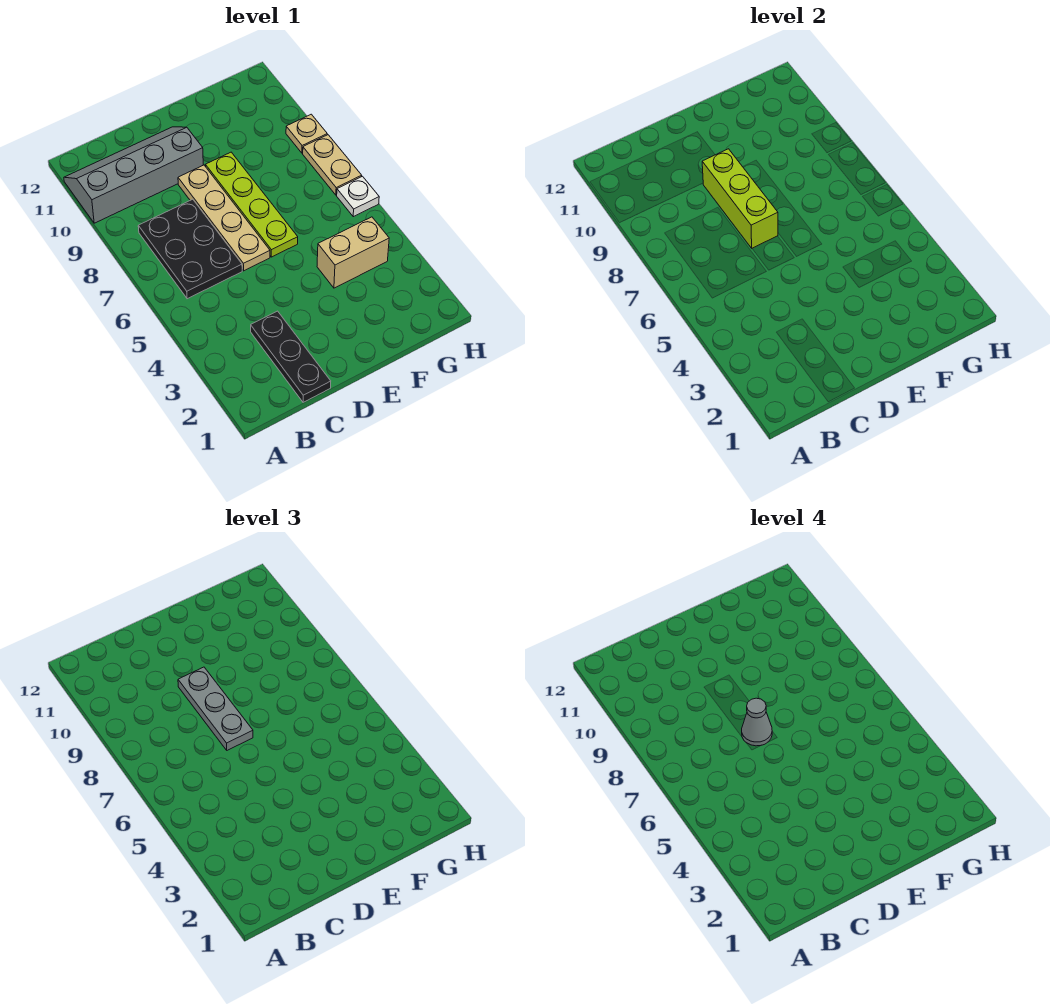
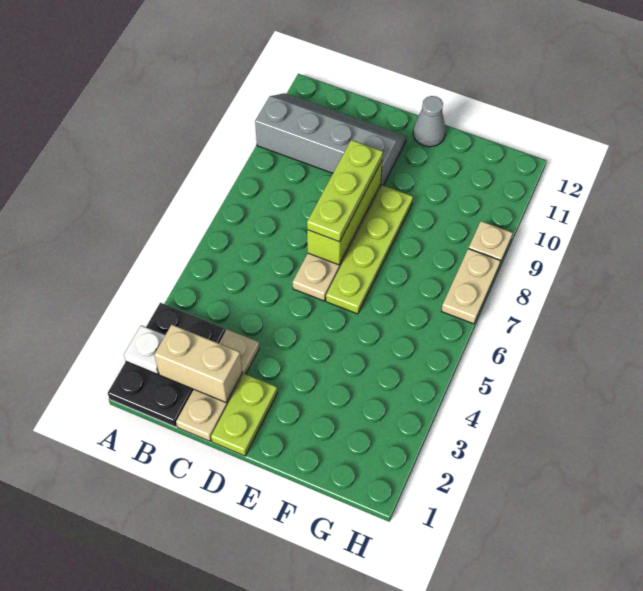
black plate B6:C8 level 1 -> black plate A1:B3 level 1
black plate C1:C3 level 1 -> tan plate C1:C3 level 1
none -> lime plate D1:D2 level 1
grey plate D7:D9 level 3 -> lime plate D7:D9 level 3
grey cone D7 level 4 -> grey cone E12 level 1
tan brick F4:G4 level 1 -> tan brick B2:C2 level 2
white plate H6 level 1 -> white plate A2 level 2

